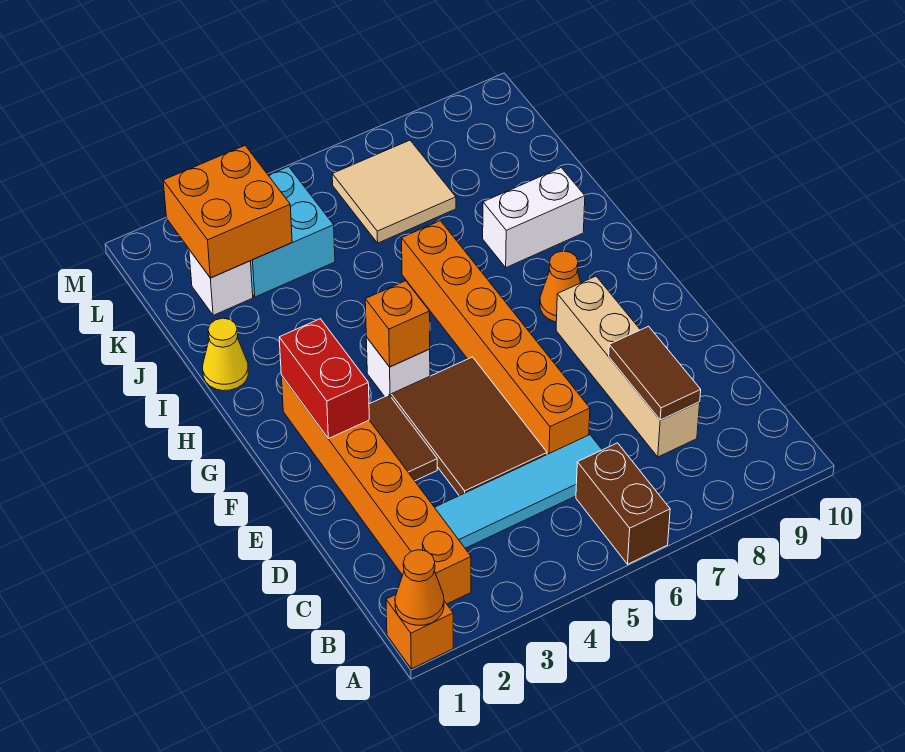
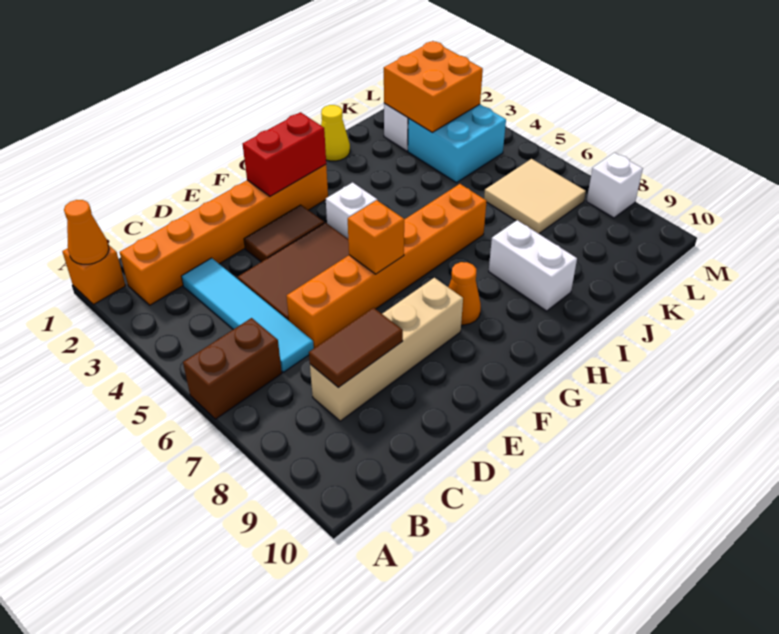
orange brick G4 level 2 -> orange brick F6 level 2
none -> white brick M8 level 1

